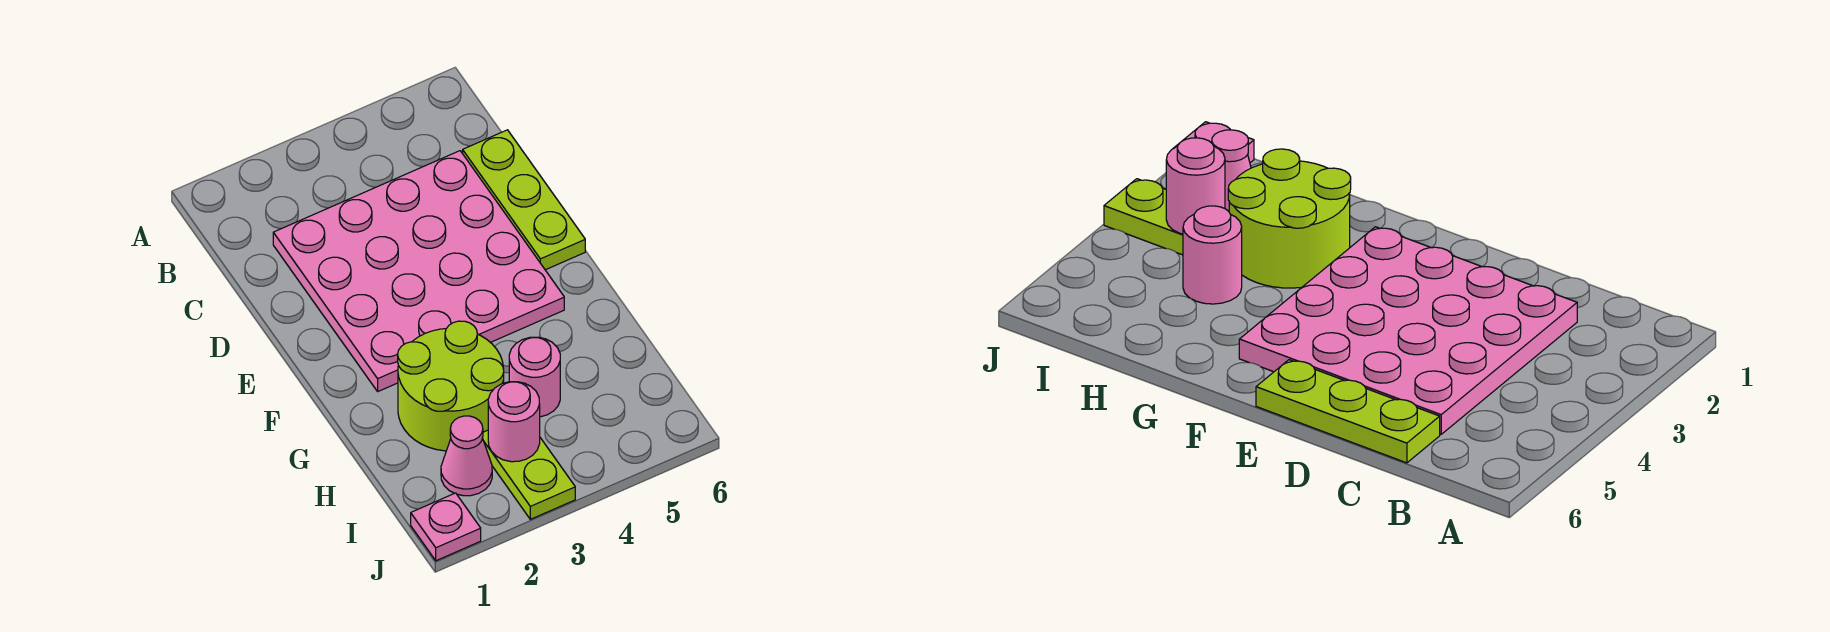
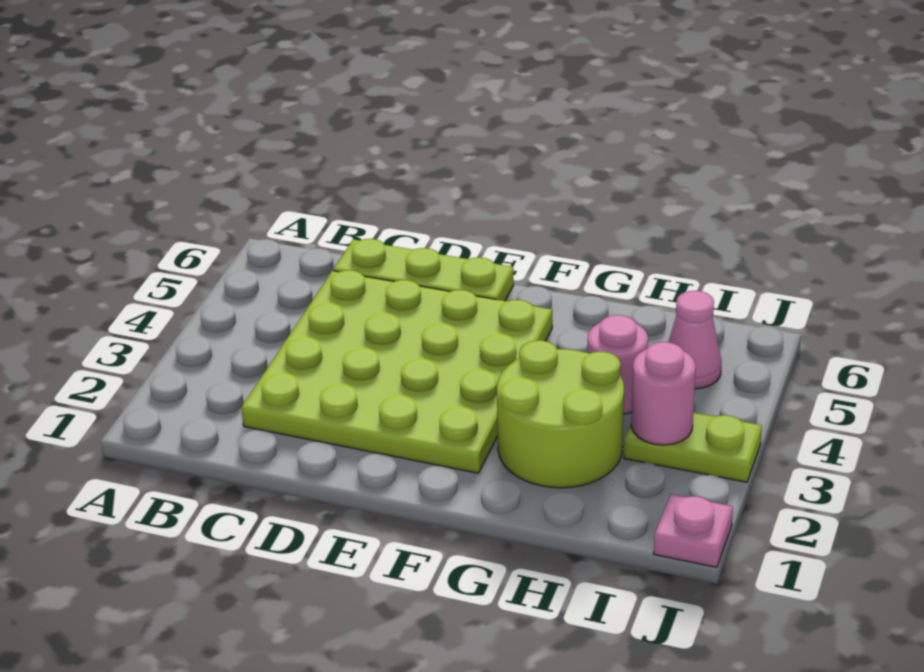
pink plate C2:F5 level 1 -> lime plate C2:F5 level 1
pink cone I2 level 1 -> pink cone I5 level 1

